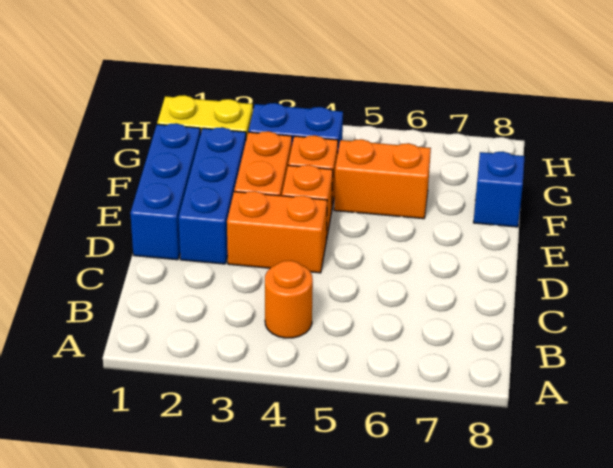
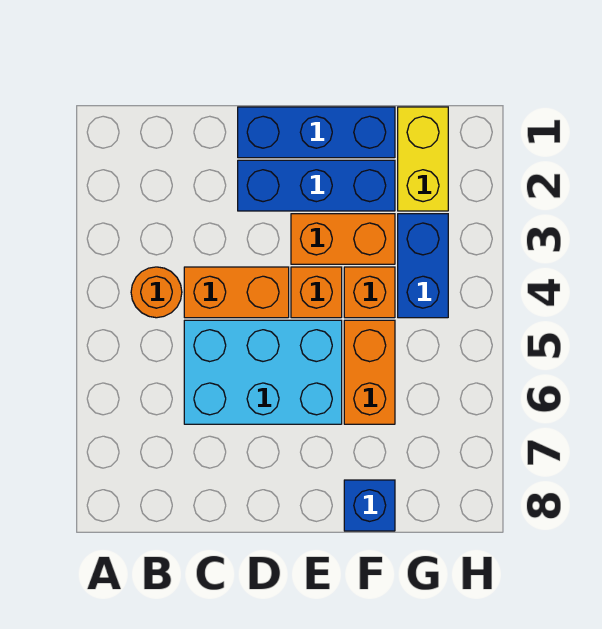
none -> cyan brick C5:E6 level 1
orange brick D3:D4 level 1 -> orange brick C4:D4 level 1

